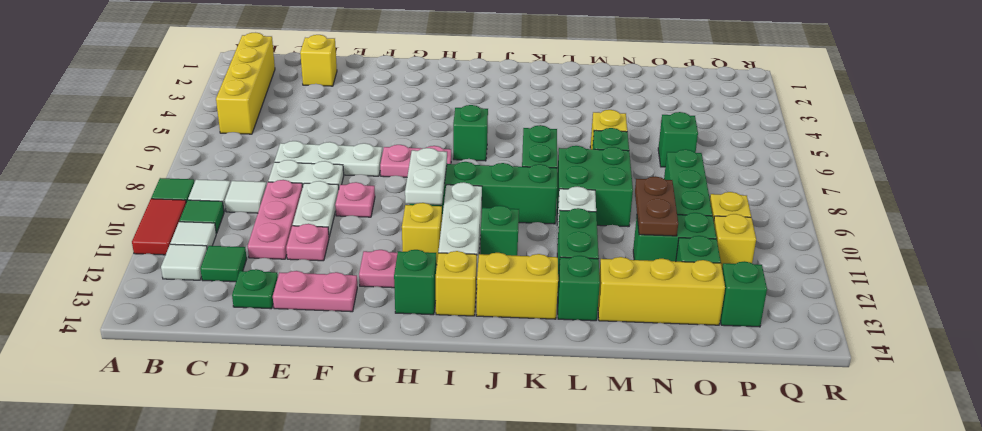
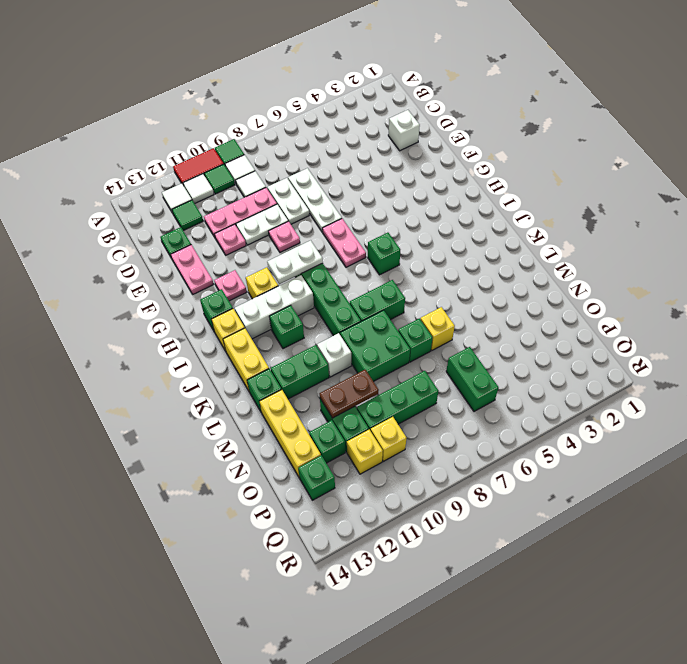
yellow brick B2:B5 level 1 -> none
yellow brick D2 level 1 -> white brick D2 level 1
green brick O6 level 1 -> green brick O6:P6 level 1

